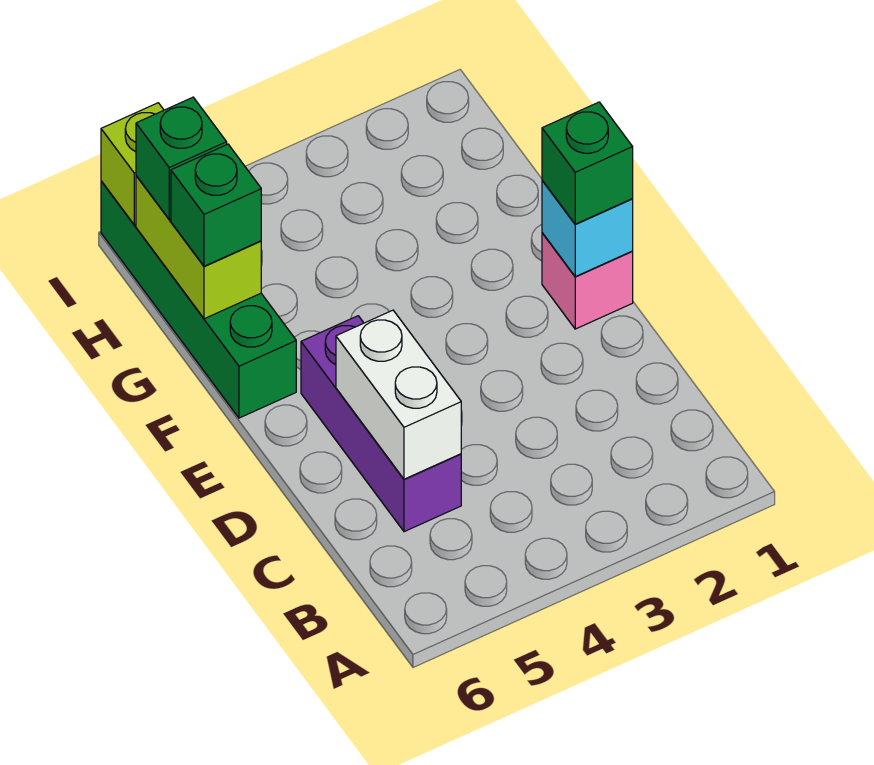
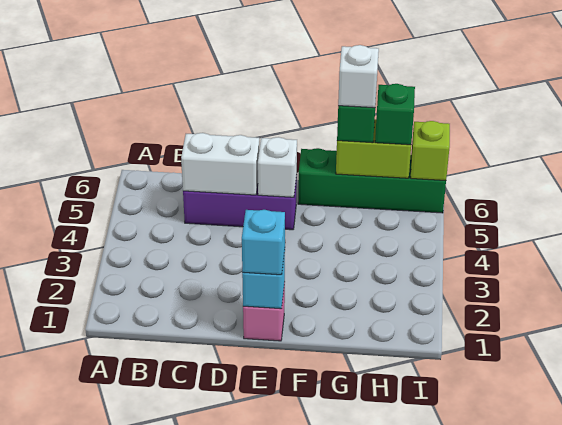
green brick E1 level 3 -> cyan brick E1 level 3
none -> white brick E5 level 2
none -> white brick G6 level 4

